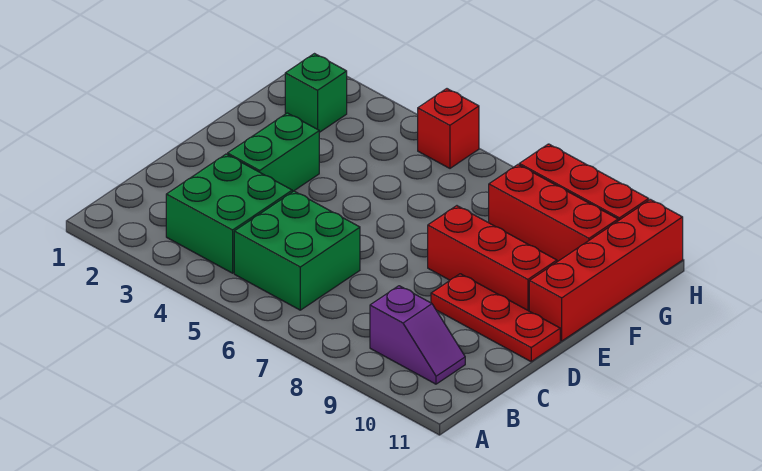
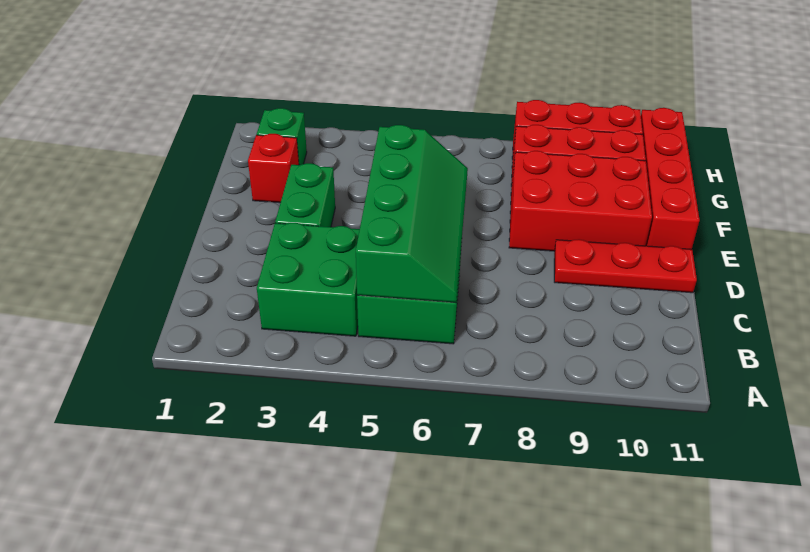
none -> green slope B5:E6 level 2 top 5
purple slope B9:B10 level 1 top 9 -> none
red brick E8:E10 level 1 -> red brick E8:F10 level 1
red brick H5 level 1 -> red brick F2 level 1

